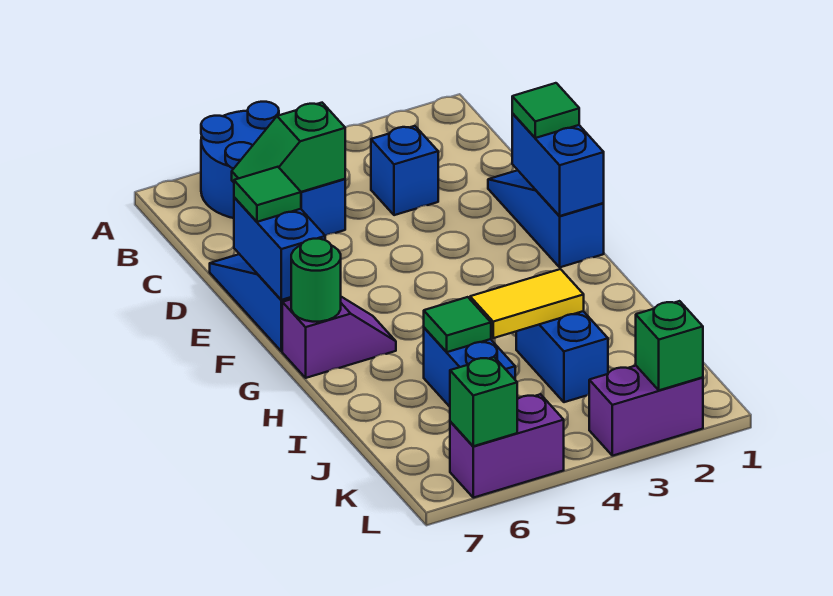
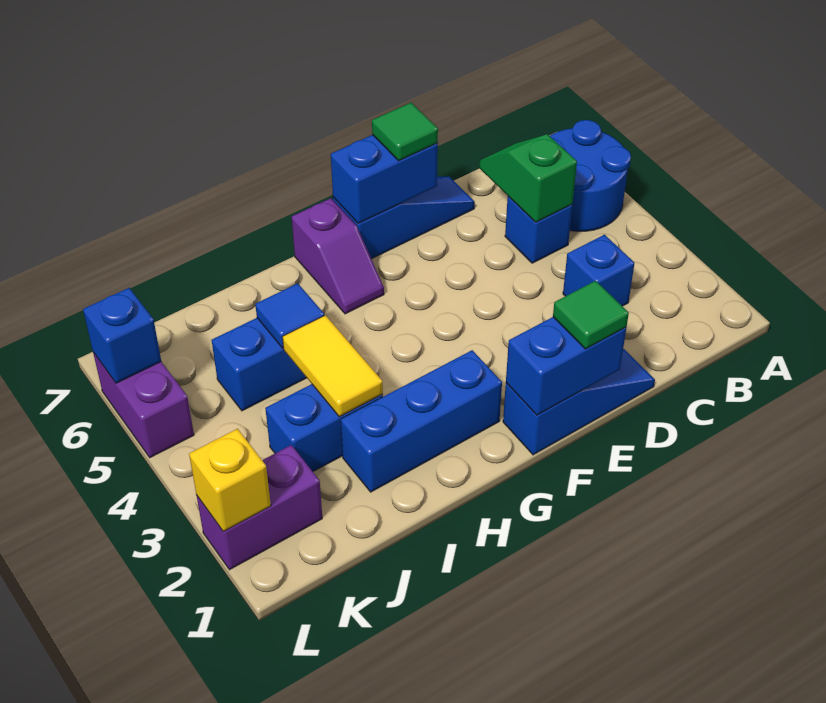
none -> blue brick G2:I2 level 1
green round brick G7 level 2 -> none
green tile I5 level 2 -> blue tile I5 level 2
purple brick L2:L3 level 1 -> purple brick K2:L2 level 1
green brick L2 level 2 -> yellow brick L2 level 2
green brick L6 level 2 -> blue brick L6 level 2

